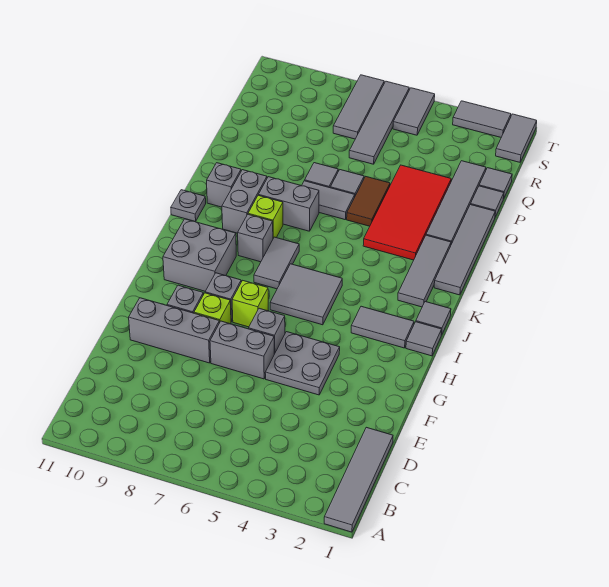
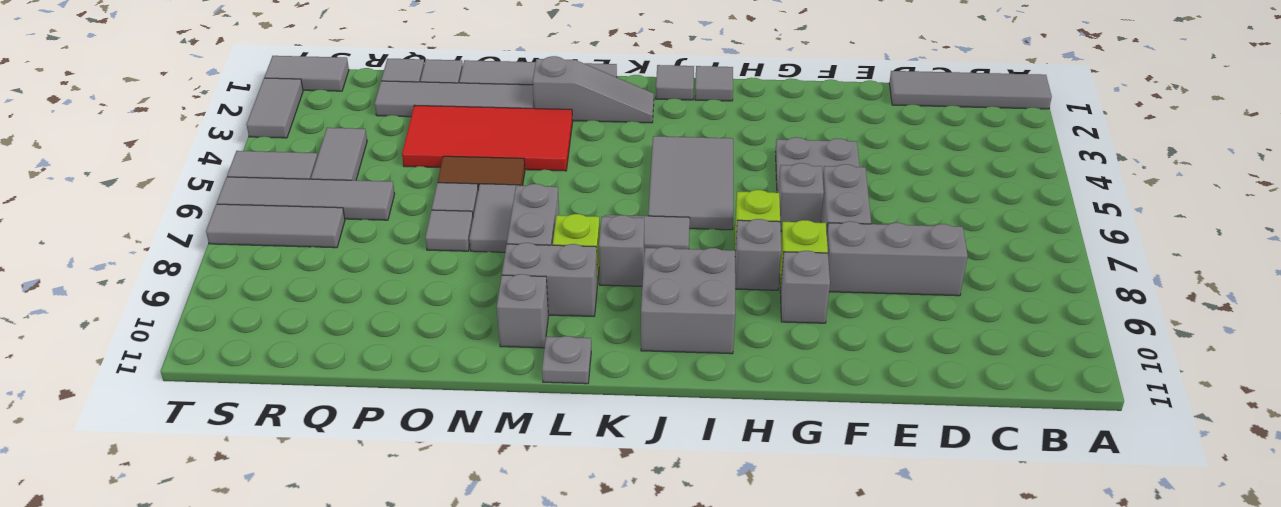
grey brick F8:F10 level 1 -> grey brick D8:F8 level 1
grey tile I2:I3 level 1 -> grey tile R4:R5 level 1
grey tile I5:J6 level 1 -> grey tile I4:J6 level 1
grey tile K2:M2 level 1 -> grey slope K2:M2 level 1 top M

